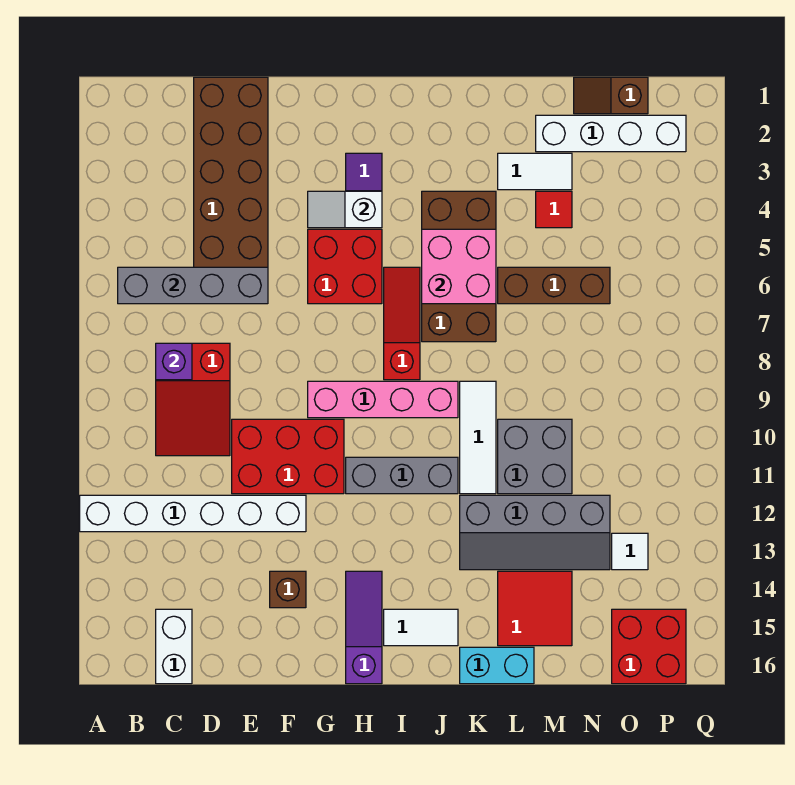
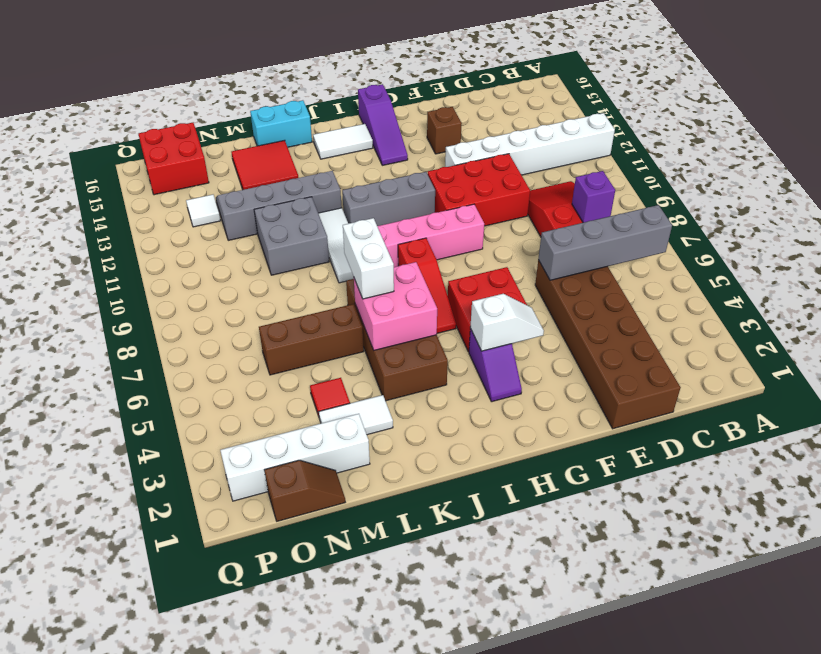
white brick C15:C16 level 1 -> white brick K6:K7 level 3

